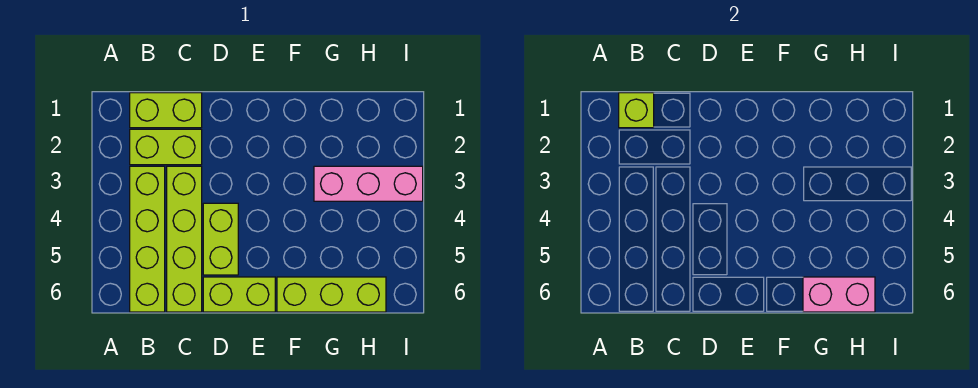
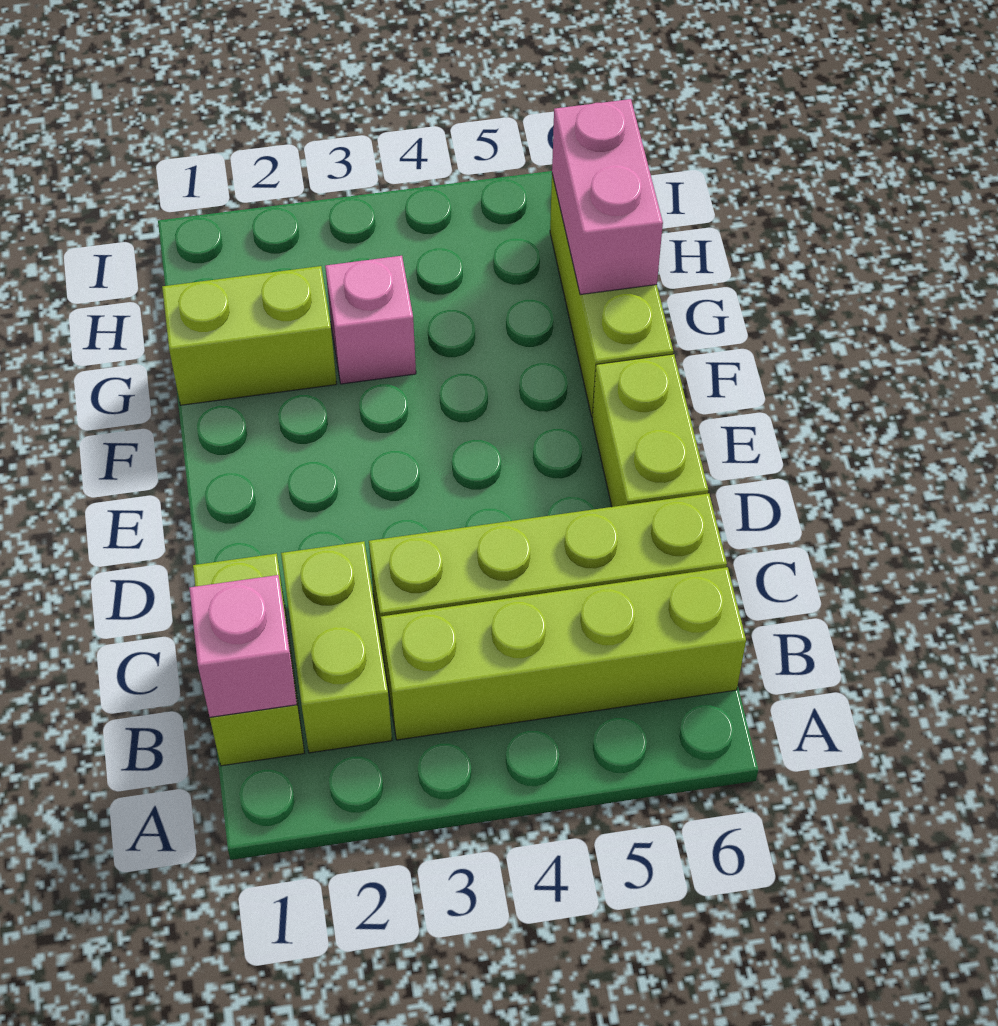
lime brick B1 level 2 -> pink brick B1 level 2
lime brick D4:D5 level 1 -> lime brick G1:G2 level 1
pink brick G3:I3 level 1 -> pink brick G3 level 1

